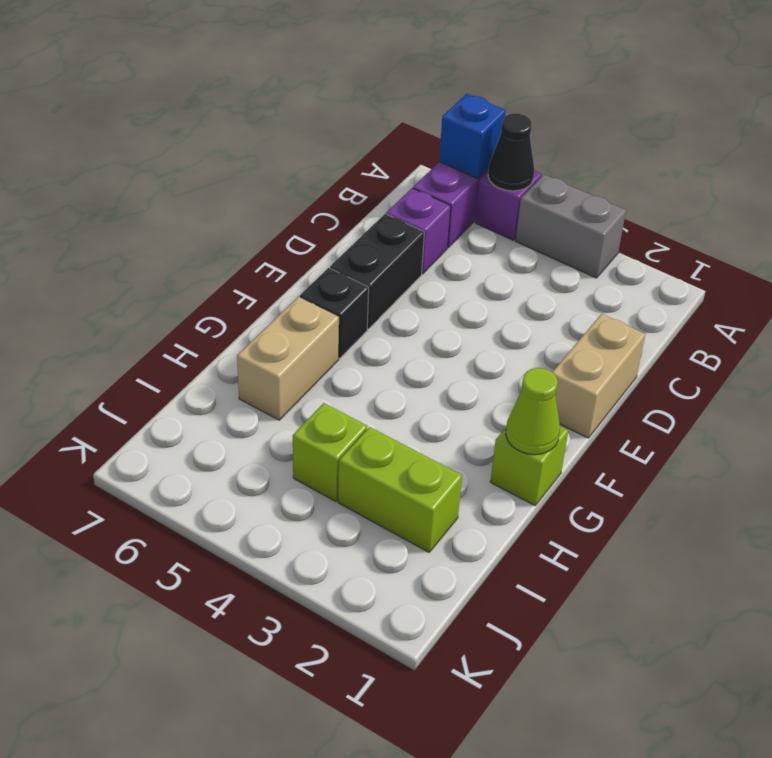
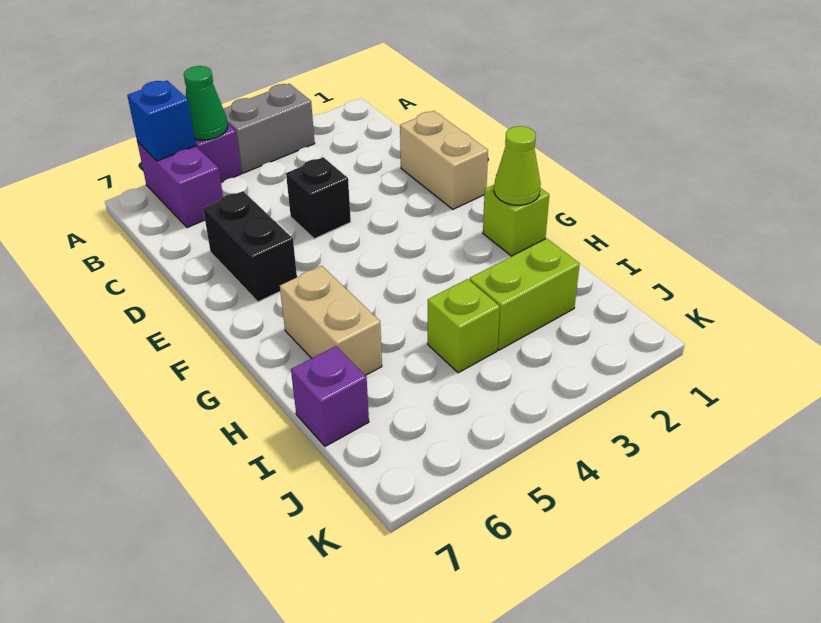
black cone A5 level 2 -> green cone A5 level 2
purple brick C6 level 1 -> purple brick I7 level 1
black brick F6 level 1 -> black brick D4 level 1

